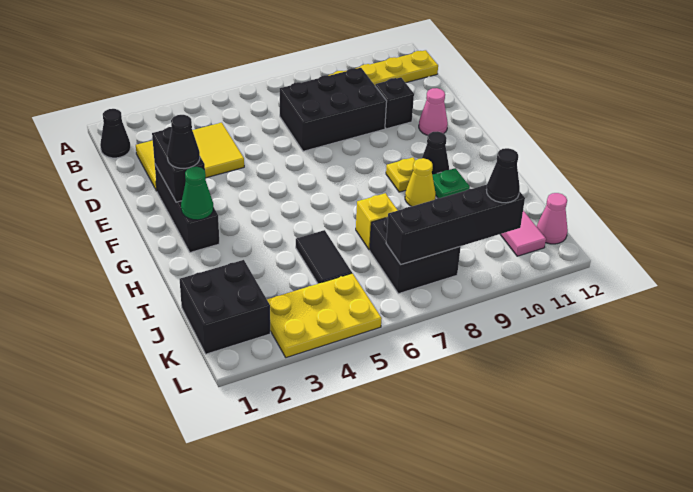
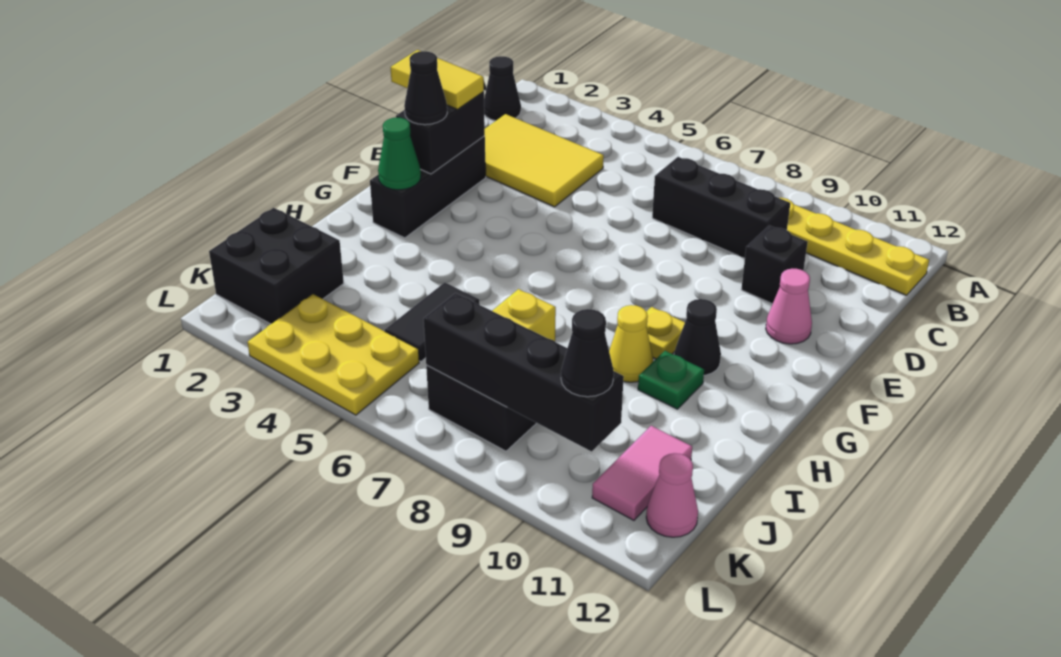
black brick C7:D9 level 1 -> black brick C7:C9 level 1
none -> yellow tile E1:E2 level 3

